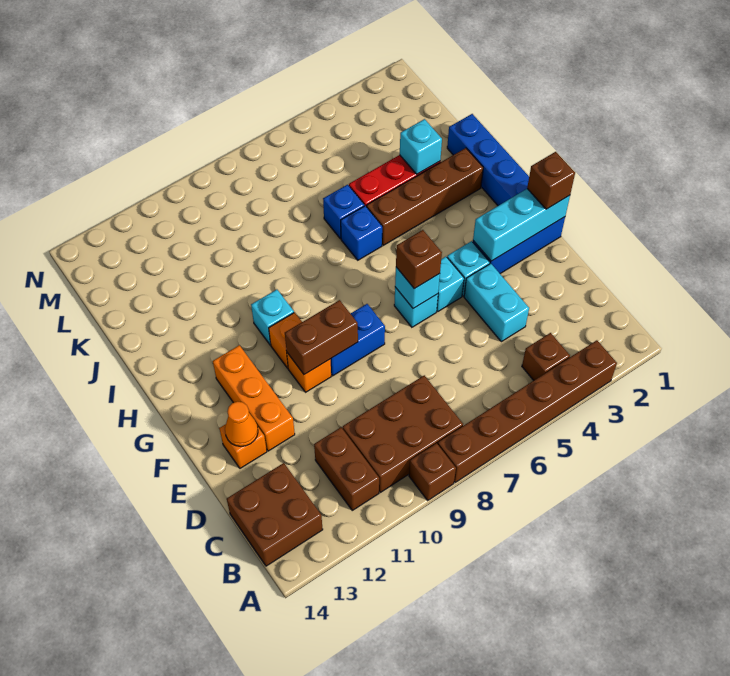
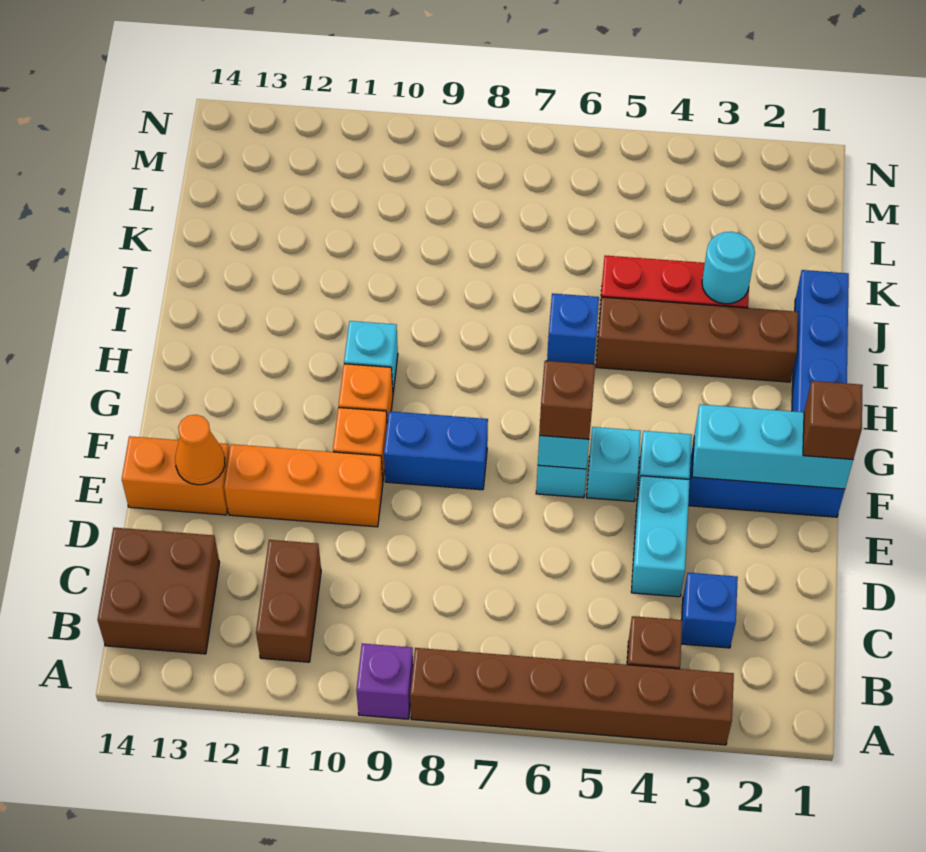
brown brick A9 level 1 -> purple brick A9 level 1
brown brick B8:C10 level 1 -> none
orange brick E12:G12 level 1 -> orange brick E10:E12 level 1
orange brick E13 level 1 -> orange brick E13:E14 level 1
brown brick F9:F10 level 2 -> none
cyan brick J3 level 2 -> cyan round brick J3 level 2
blue brick J6 level 1 -> blue brick C3 level 1

